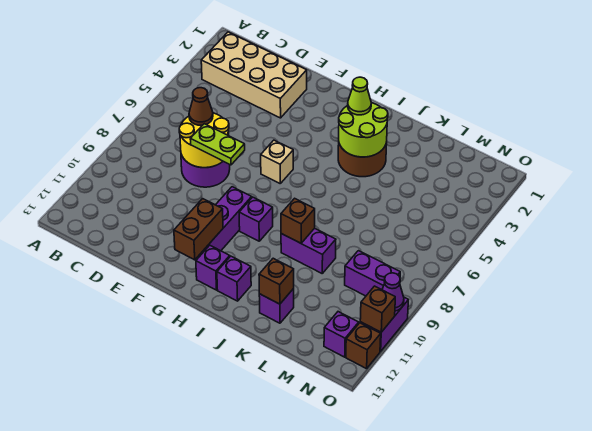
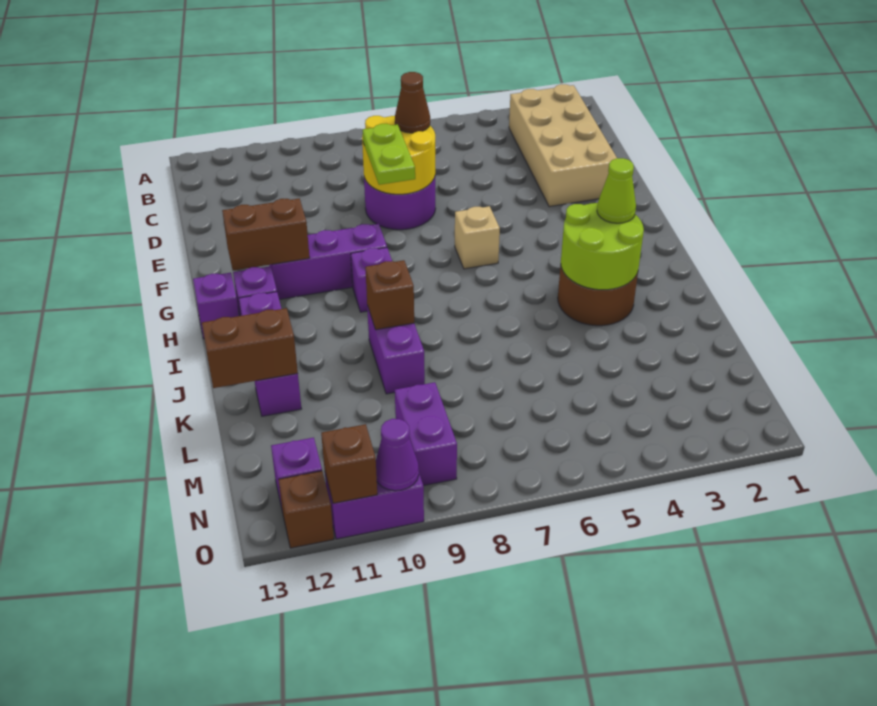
none -> purple brick H13 level 1
brown brick K12 level 2 -> brown brick K12:K13 level 2

